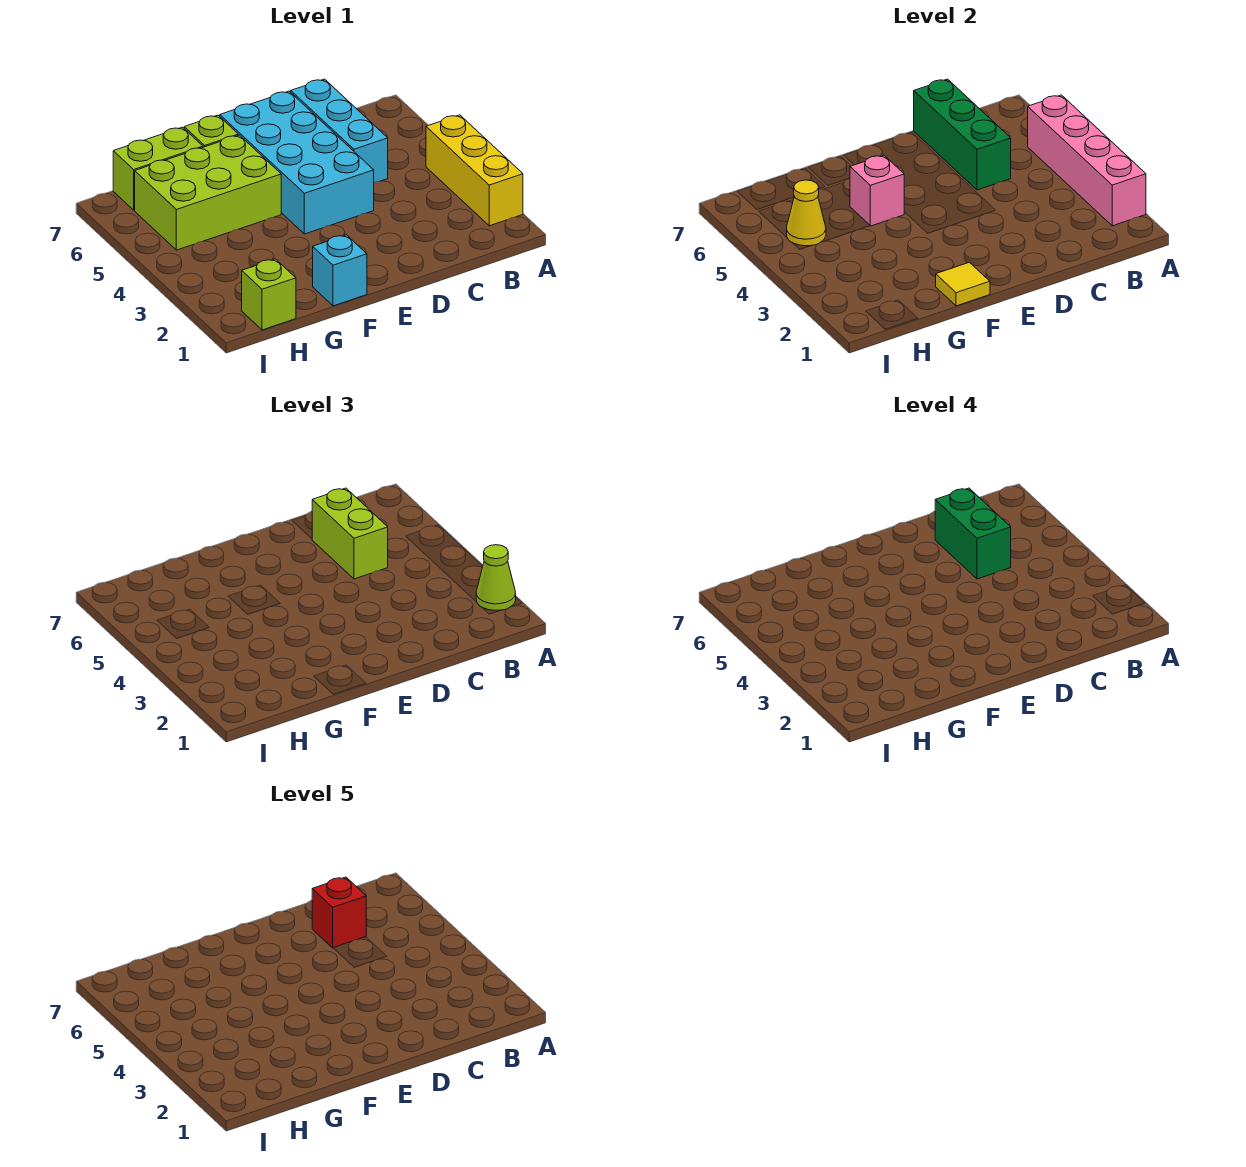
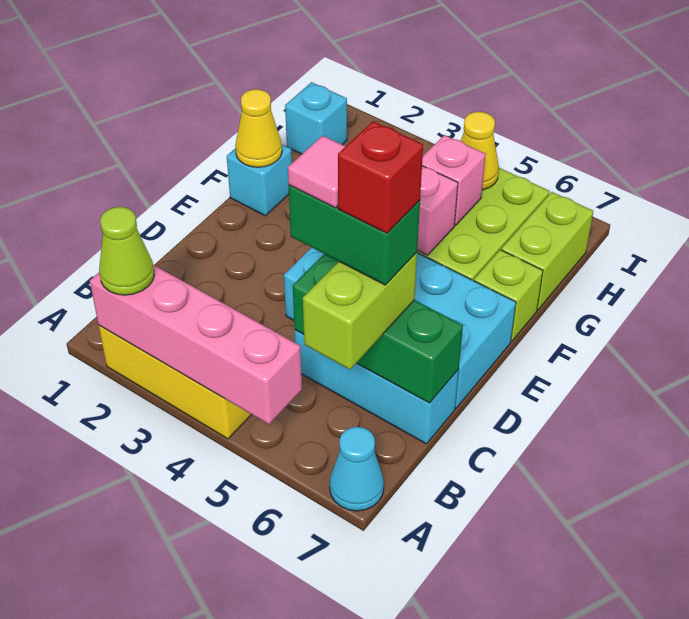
none -> cyan cone A7 level 1
lime brick C5:C6 level 3 -> lime brick B6:C6 level 3
none -> pink tile C5 level 5
yellow tile F1 level 2 -> yellow cone F1 level 2
none -> pink brick G5 level 2
lime brick H1 level 1 -> cyan brick H1 level 1

